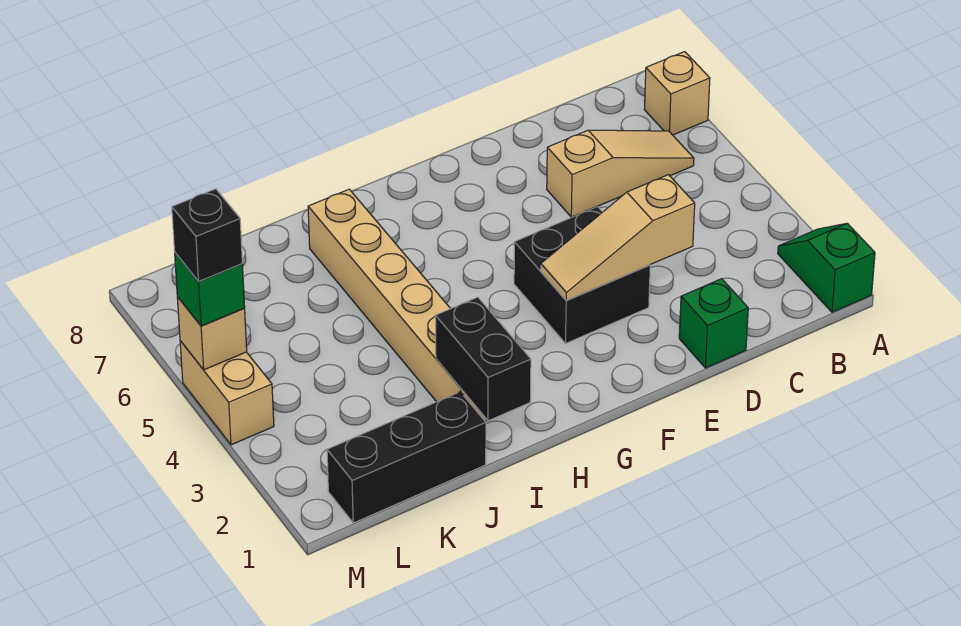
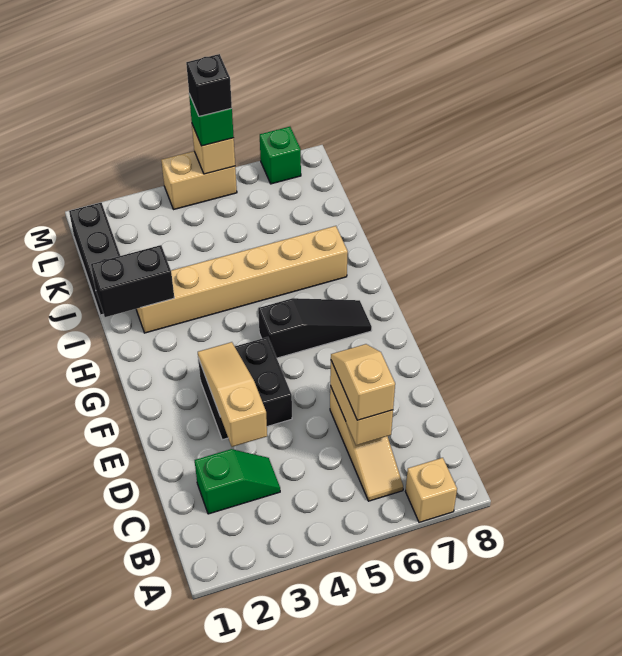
green slope A1:A2 level 1 top 1 -> green slope C2:C3 level 1 top 2
none -> tan brick C6:D6 level 2
none -> tan slope C6:D6 level 3 top C
green brick D1 level 1 -> green brick M7 level 1
none -> black slope G5:G7 level 1 top 5

